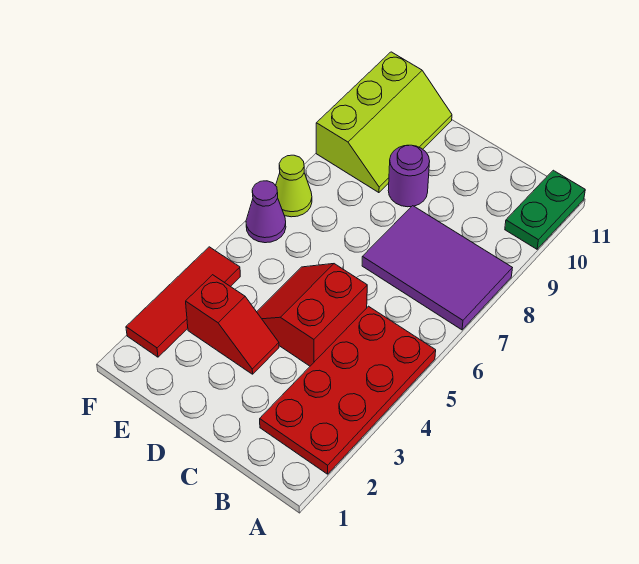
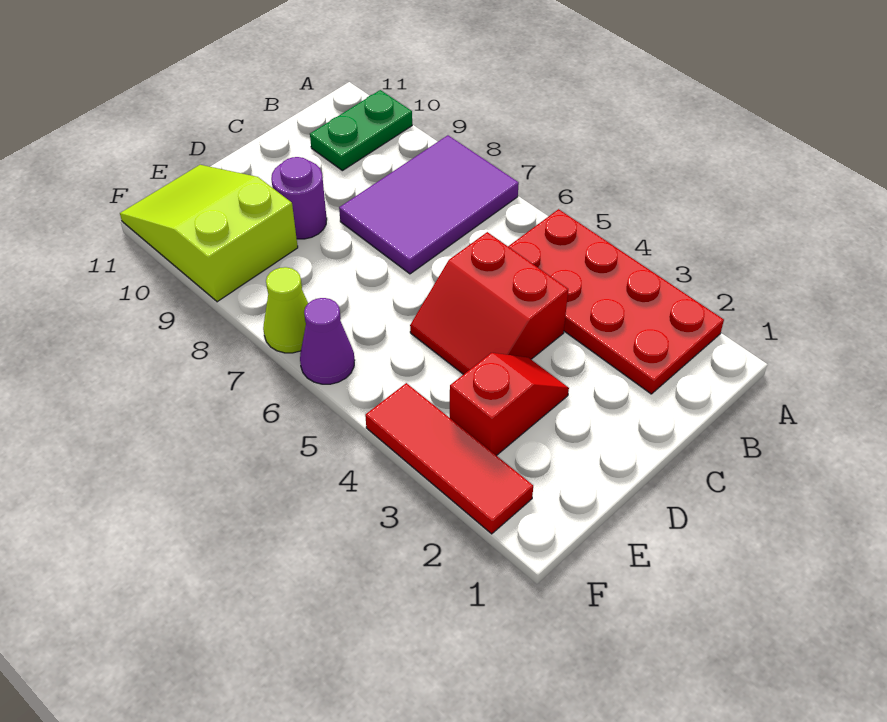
green plate A10:A11 level 1 -> green plate A10:B10 level 1
lime slope E9:F11 level 1 top F -> lime slope E9:F11 level 1 top 9

